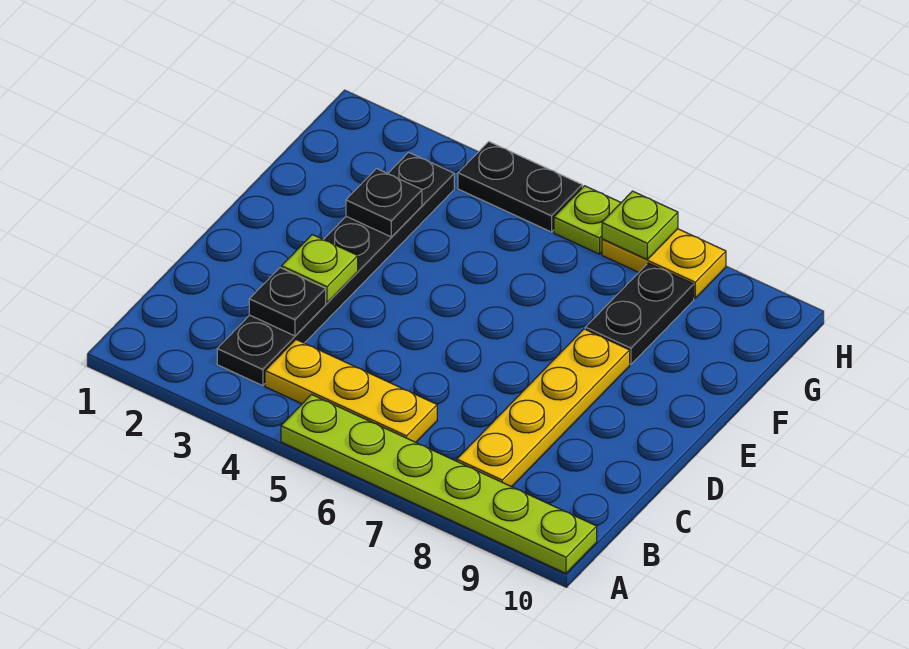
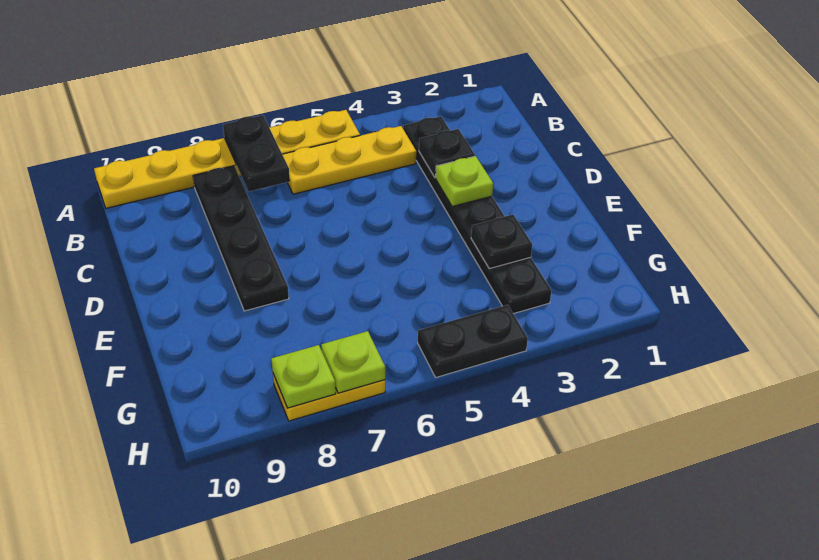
lime plate A5:A10 level 1 -> yellow plate A5:A10 level 1
yellow plate B8:E8 level 1 -> black plate B8:E8 level 1
black plate F8:G8 level 1 -> black plate A7:B7 level 2
lime plate H6 level 1 -> lime plate H8 level 2

